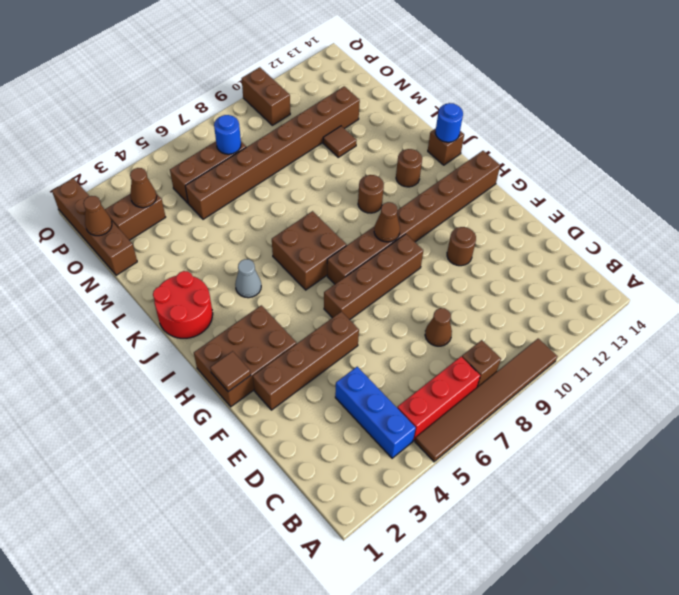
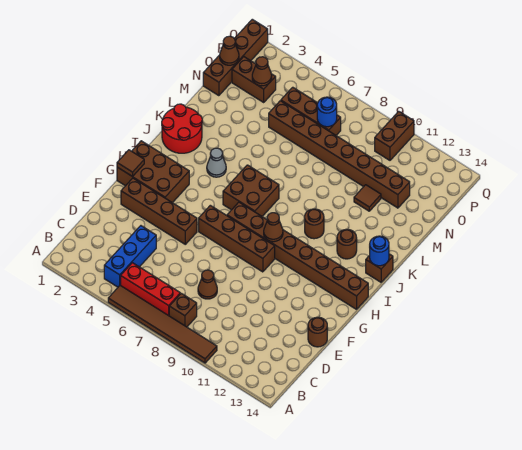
brown round brick F11 level 1 -> brown round brick E14 level 1

